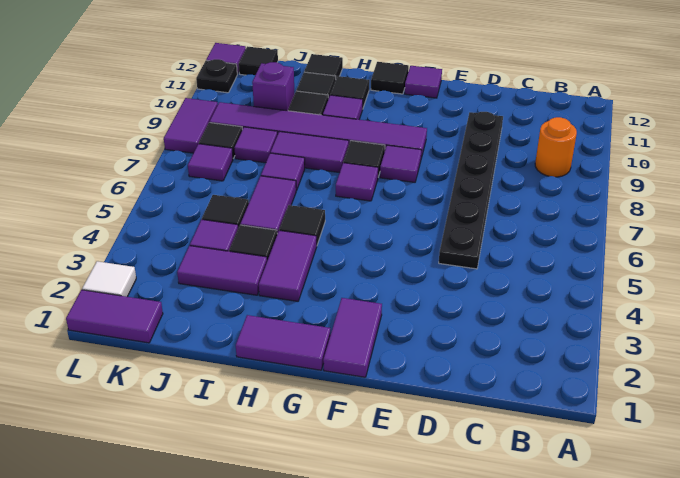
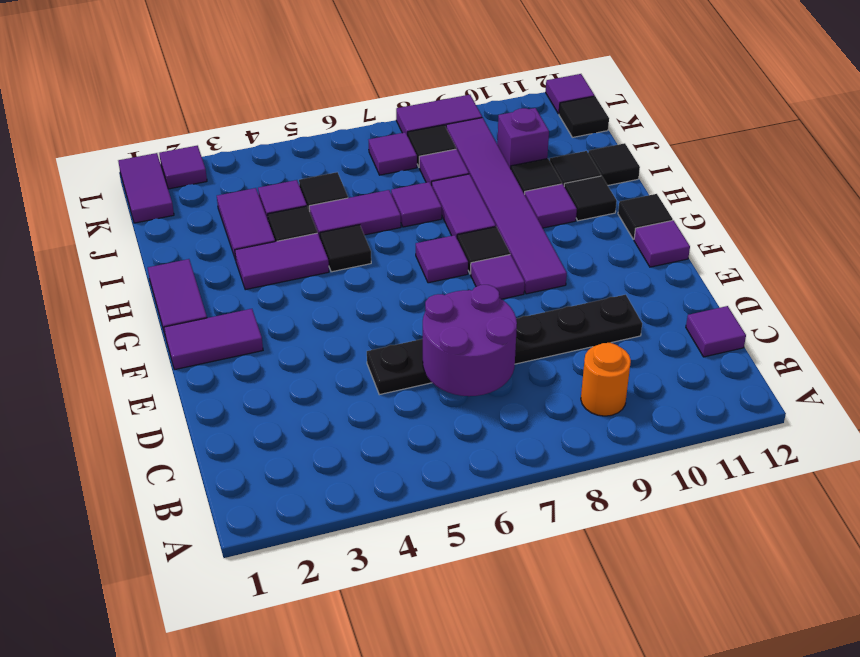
none -> purple round brick C6:D7 level 2
none -> purple tile C12 level 1
white tile L2 level 1 -> purple tile L2 level 1
black plate L11 level 1 -> none

